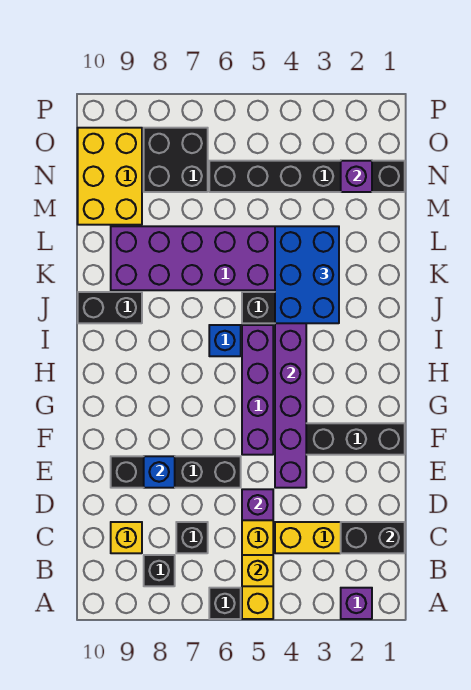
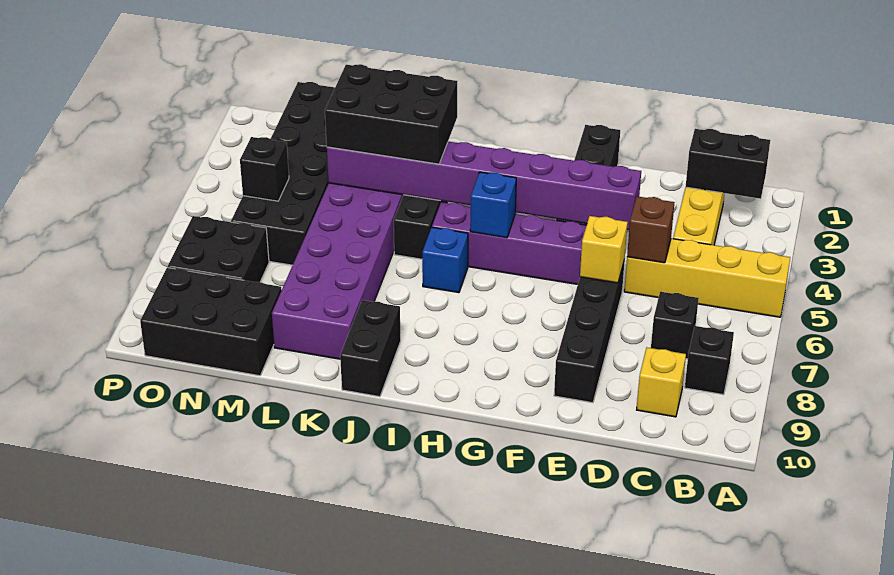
purple brick A2 level 1 -> none
black brick A6 level 1 -> black brick N5 level 2
yellow brick B5 level 2 -> yellow brick E6 level 2
black brick C1:C2 level 2 -> black brick B2:C2 level 2
purple brick D5 level 2 -> brown brick D5 level 2
blue brick E8 level 2 -> blue brick H5 level 2
blue brick J3:L4 level 3 -> black brick J3:L4 level 3
yellow brick M9:O10 level 1 -> black brick M9:O10 level 1
black brick N1:N6 level 1 -> black brick M1:N6 level 1
purple brick N2 level 2 -> none

